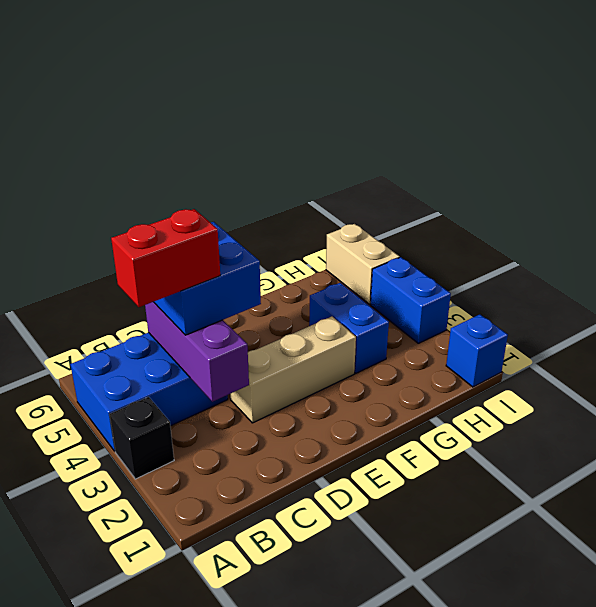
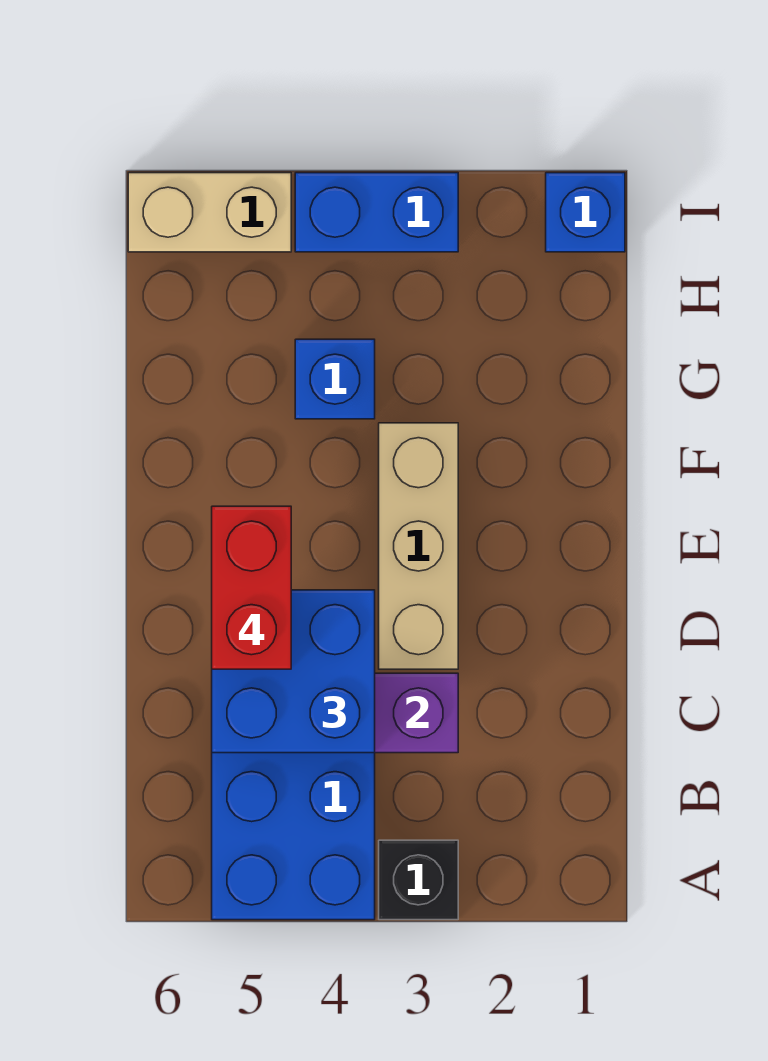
red brick B4:C4 level 4 -> red brick D5:E5 level 4
blue brick G3:G4 level 1 -> blue brick G4 level 1

